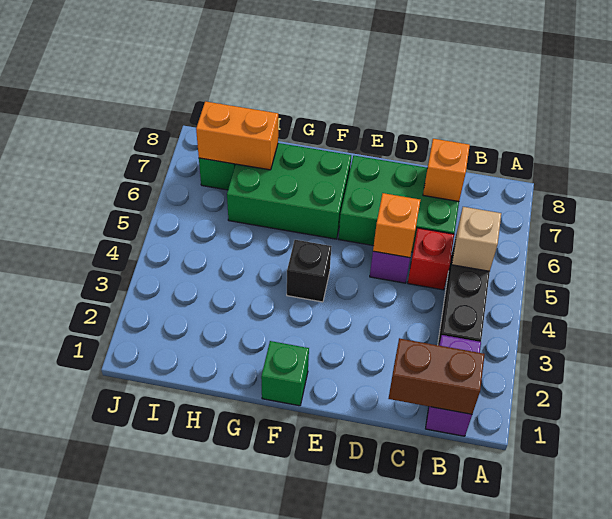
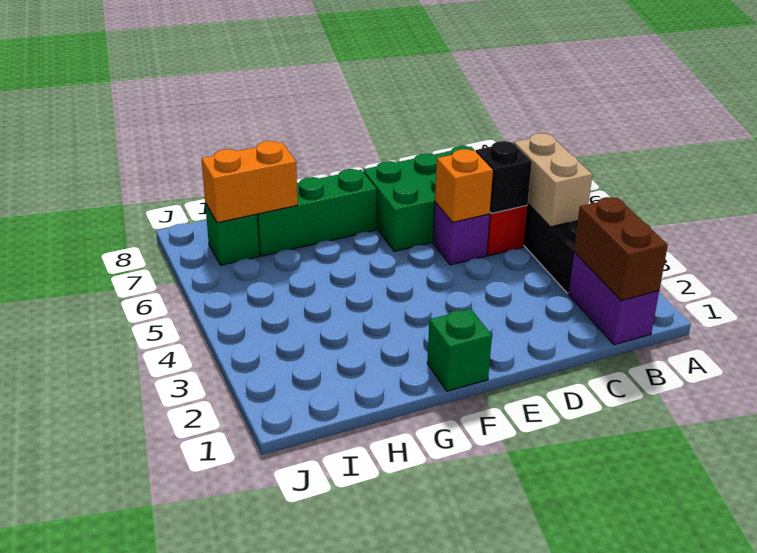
brown brick B1:C1 level 2 -> brown brick B1:B2 level 2
tan brick B5 level 2 -> tan brick B4:B5 level 2
orange brick C7 level 2 -> none
black brick F4 level 1 -> black brick C5 level 2
green brick F6:H7 level 1 -> green brick F7:H7 level 1

